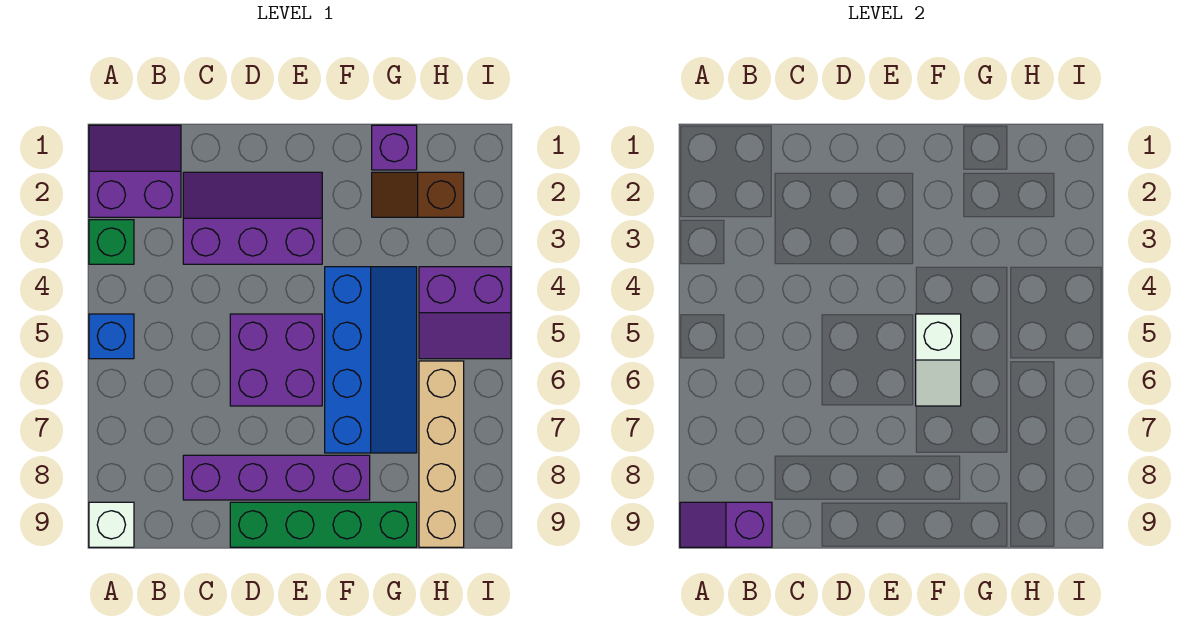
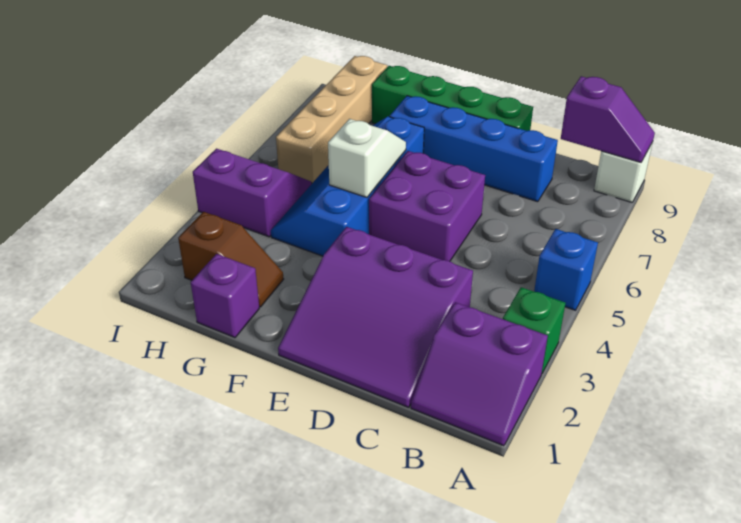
purple slope C2:E3 level 1 top 3 -> purple slope C1:E3 level 1 top 3
purple brick C8:F8 level 1 -> blue brick C8:F8 level 1

